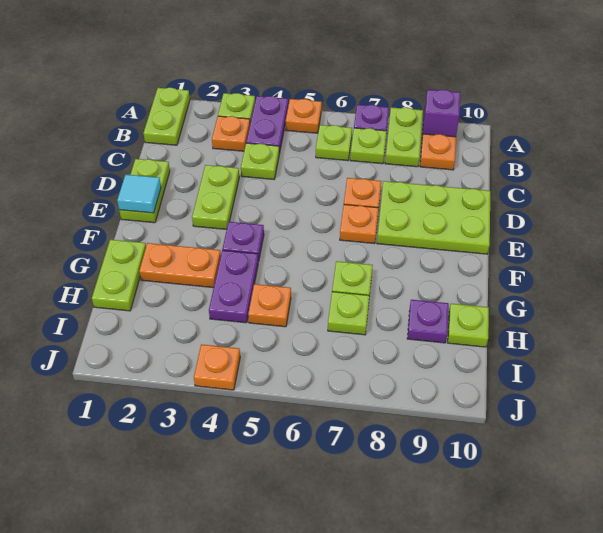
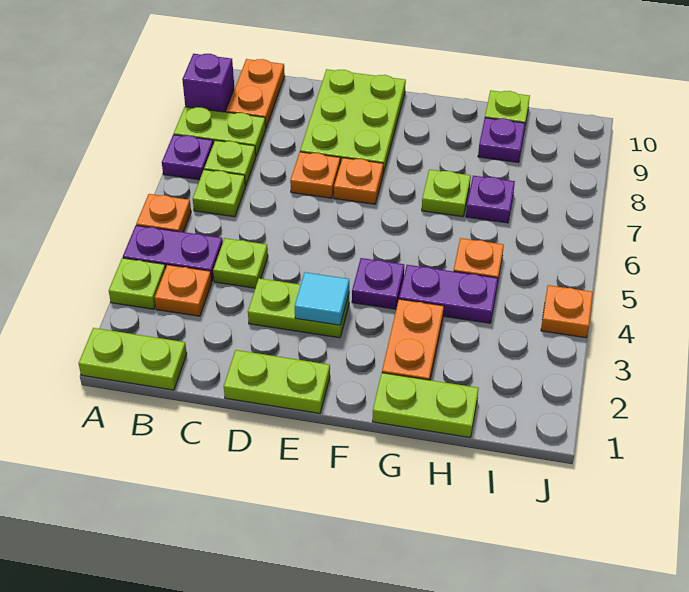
orange plate B9 level 1 -> orange plate B9:B10 level 1
cyan tile E1 level 2 -> cyan tile E3 level 2
lime plate H7 level 1 -> purple plate H7 level 1

